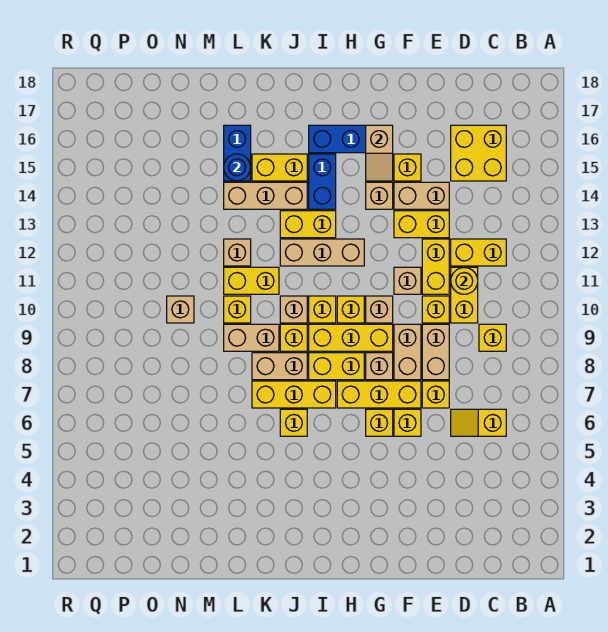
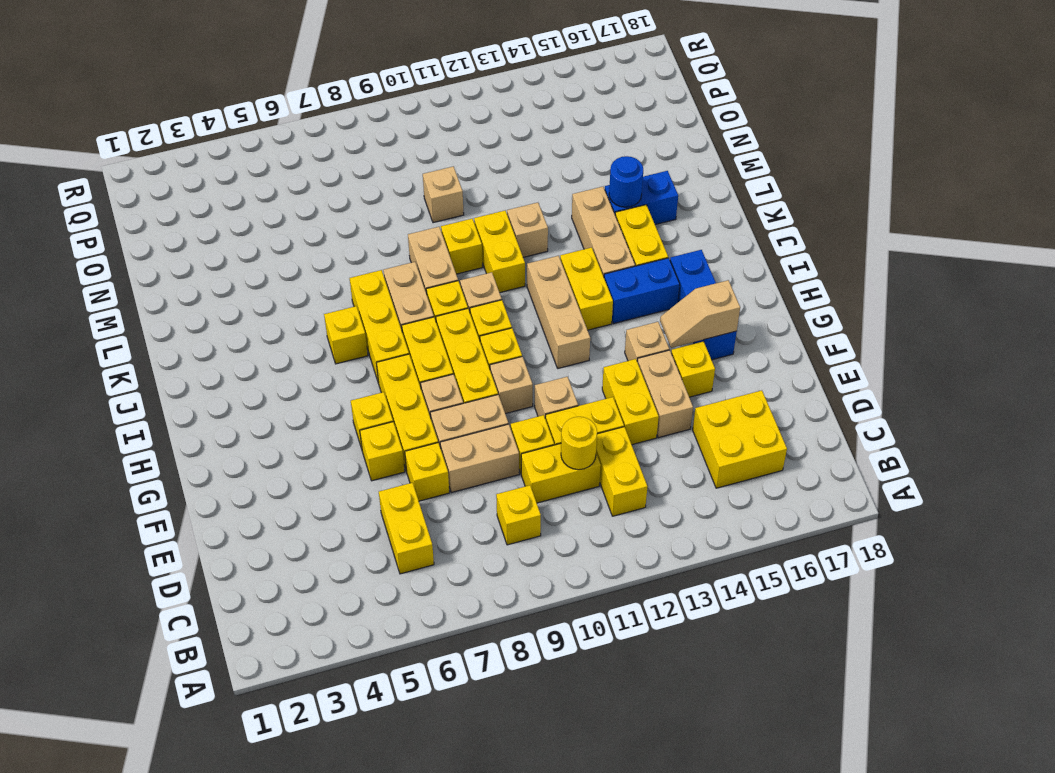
yellow slope C6:D6 level 1 top C -> yellow brick C6:D6 level 1

